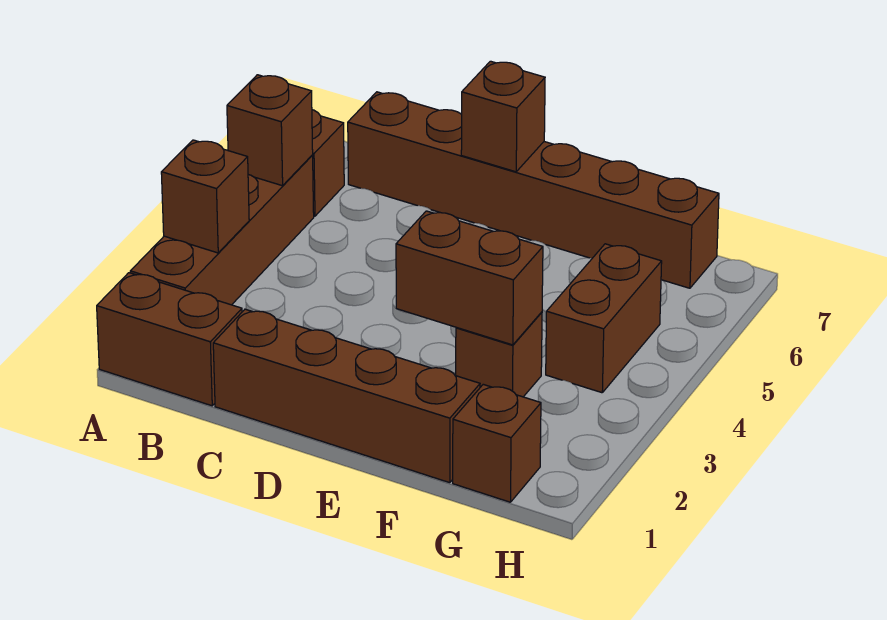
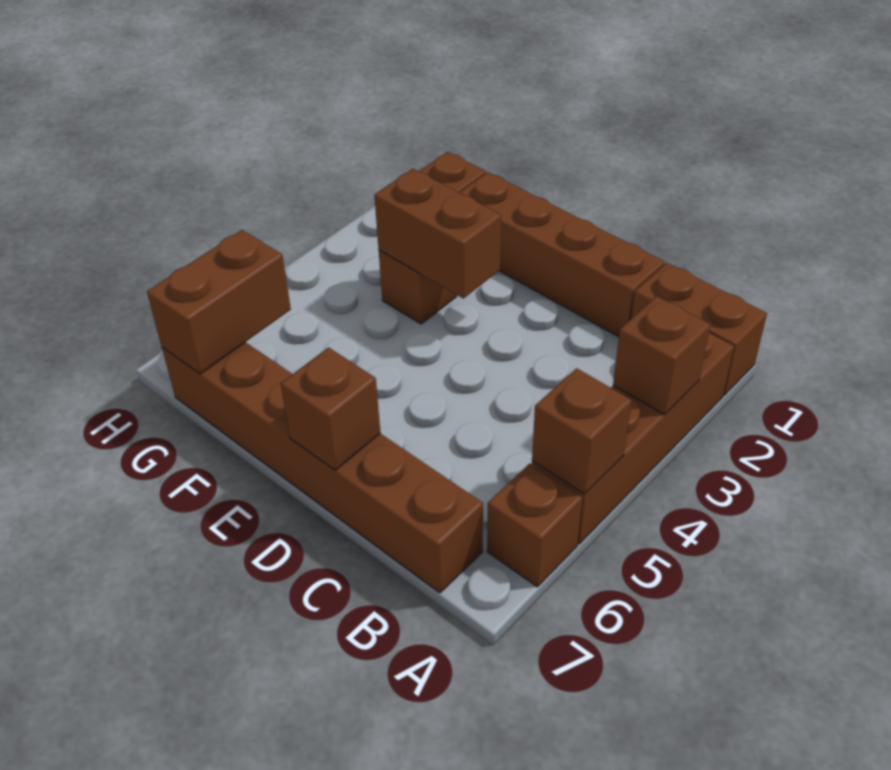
brown brick G4:G5 level 1 -> brown brick G6:G7 level 2

